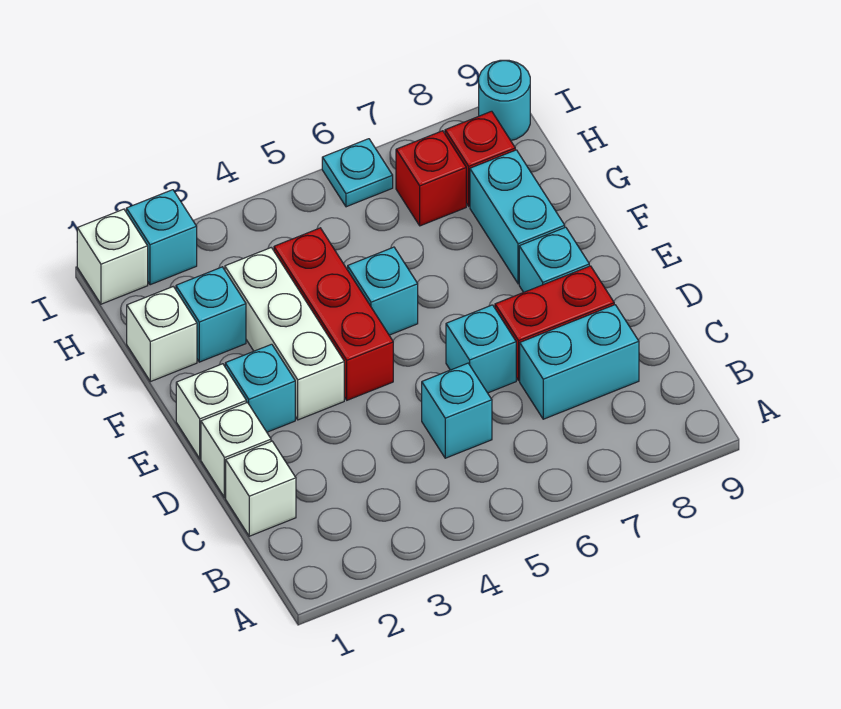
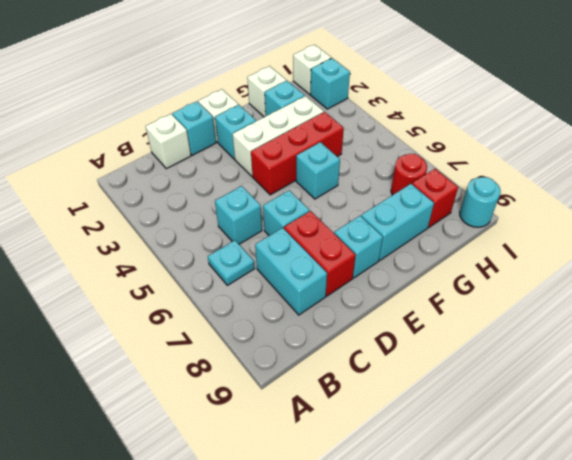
white brick D1 level 1 -> cyan brick D1 level 1
red brick H7 level 1 -> red round brick H7 level 1
cyan plate I6 level 1 -> cyan plate B6 level 1

